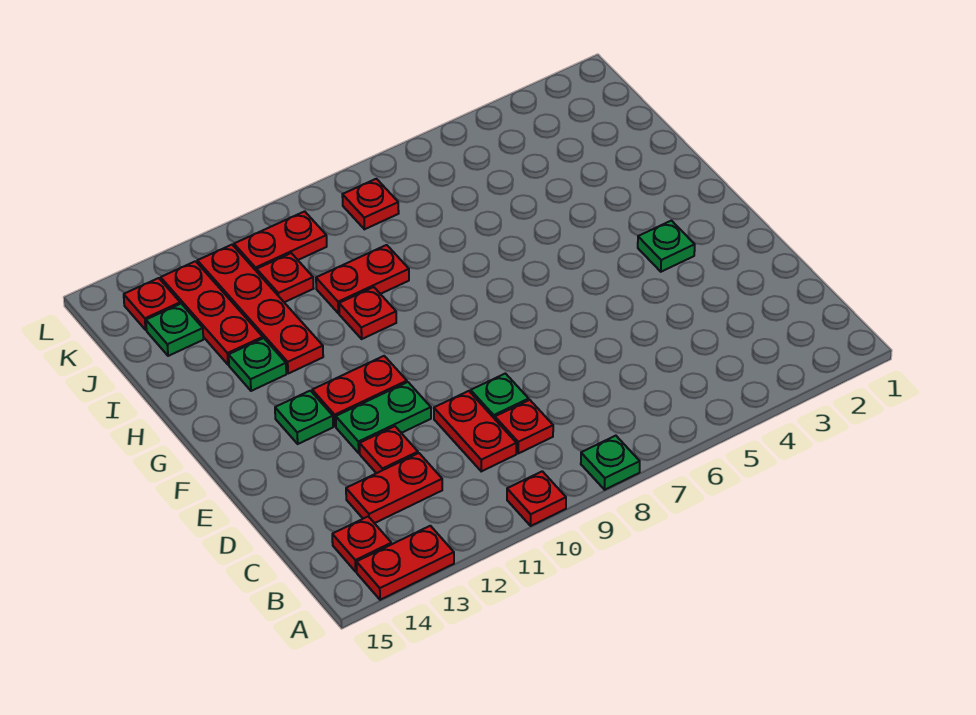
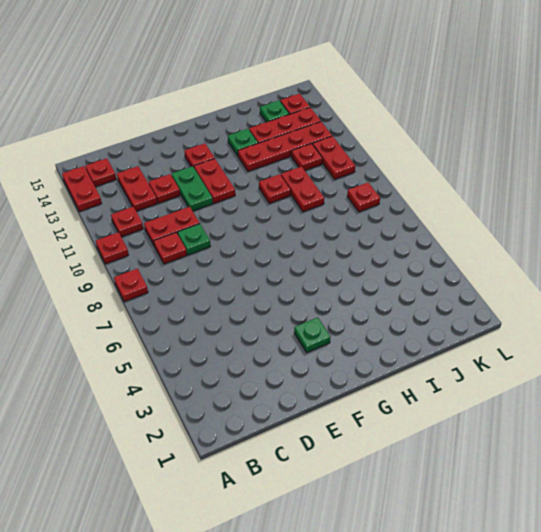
green plate A8 level 1 -> red plate A8 level 1
none -> red plate B11 level 1
green plate F13 level 1 -> red plate F13 level 1

